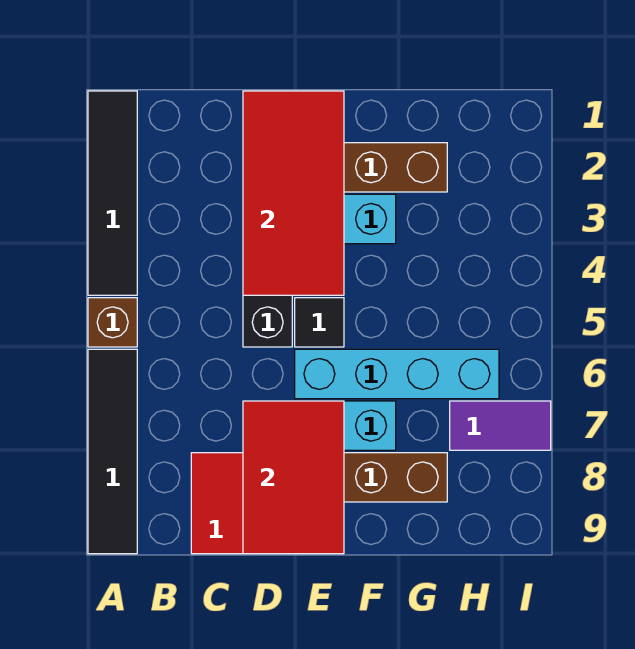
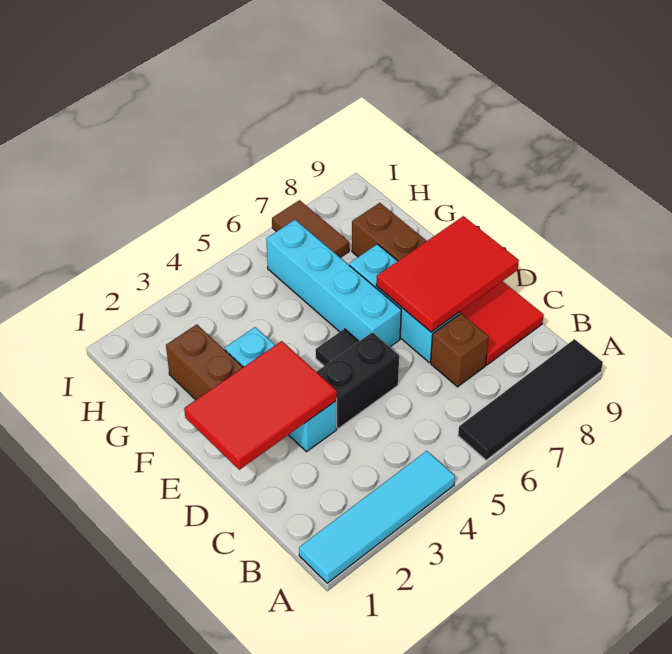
black tile A1:A4 level 1 -> cyan tile A1:A4 level 1
brown brick A5 level 1 -> brown brick C7 level 1
red tile D1:E4 level 2 -> red tile D1:E3 level 2
purple tile H7:I7 level 1 -> brown tile H7:I7 level 1

